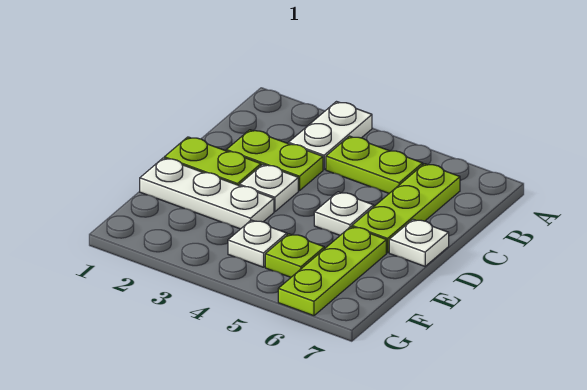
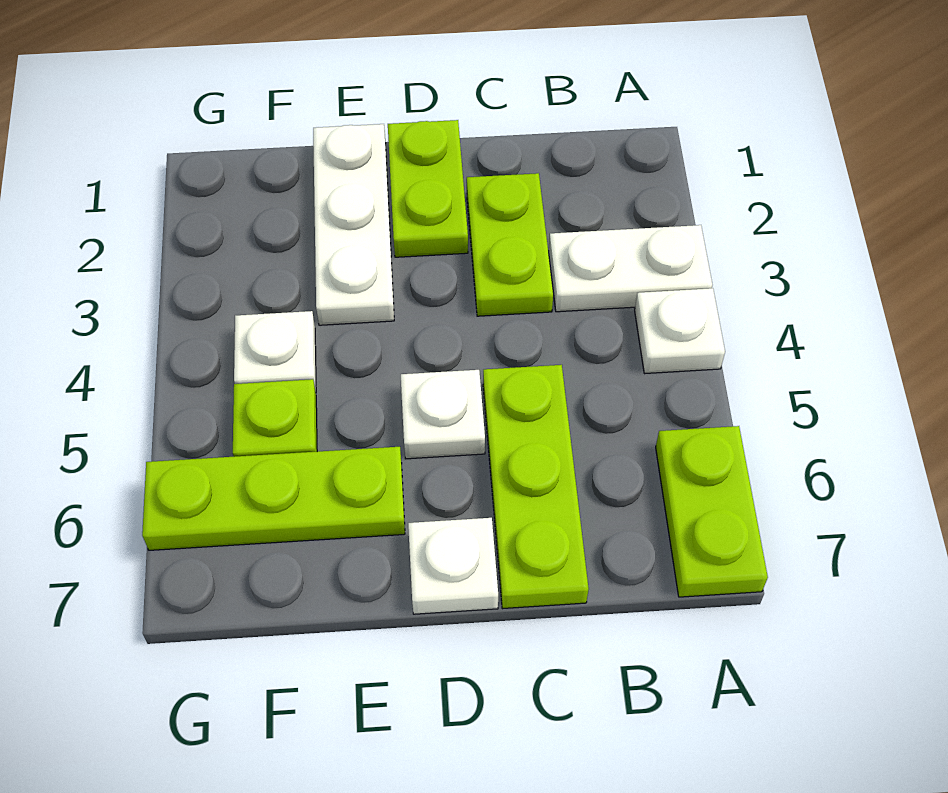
lime plate B4:B5 level 1 -> lime plate A6:A7 level 1
lime plate B6:D6 level 1 -> lime plate C5:C7 level 1
white plate D3 level 1 -> white plate A4 level 1

